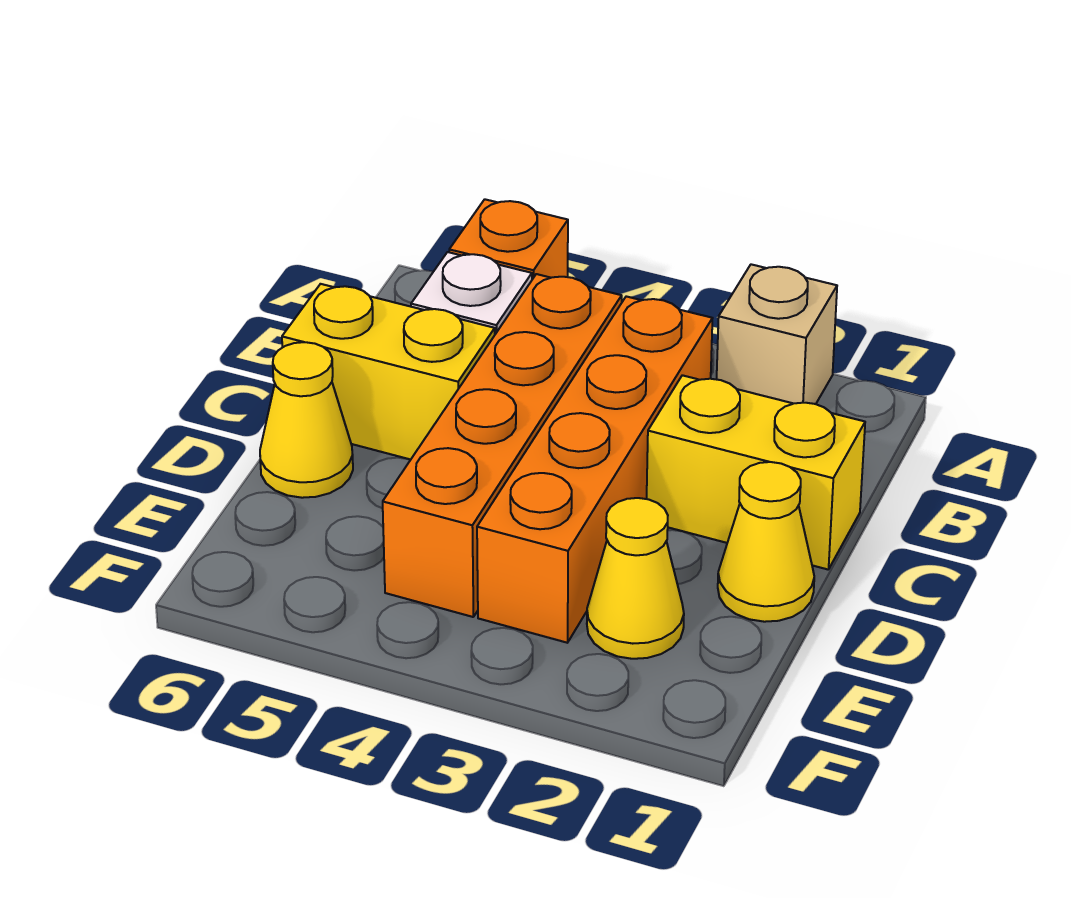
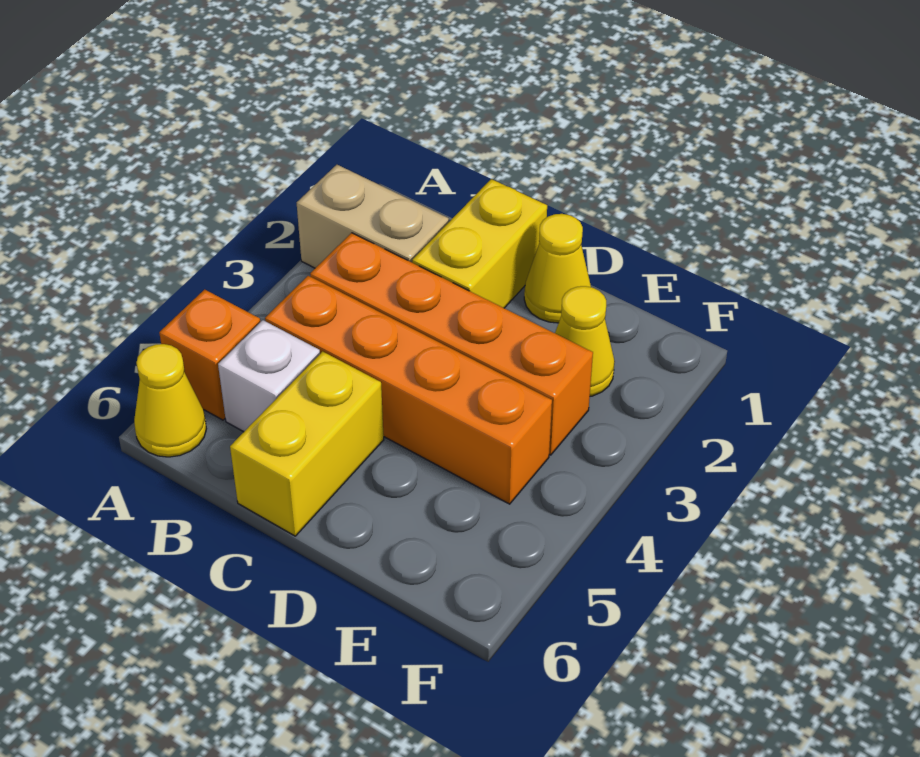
tan brick A2 level 1 -> tan brick A2:B2 level 1
yellow cone D6 level 1 -> yellow cone A6 level 1

